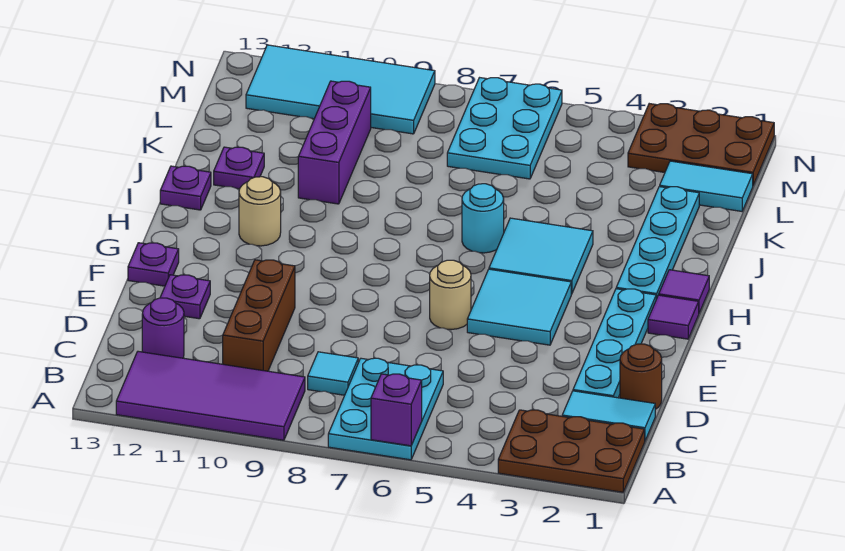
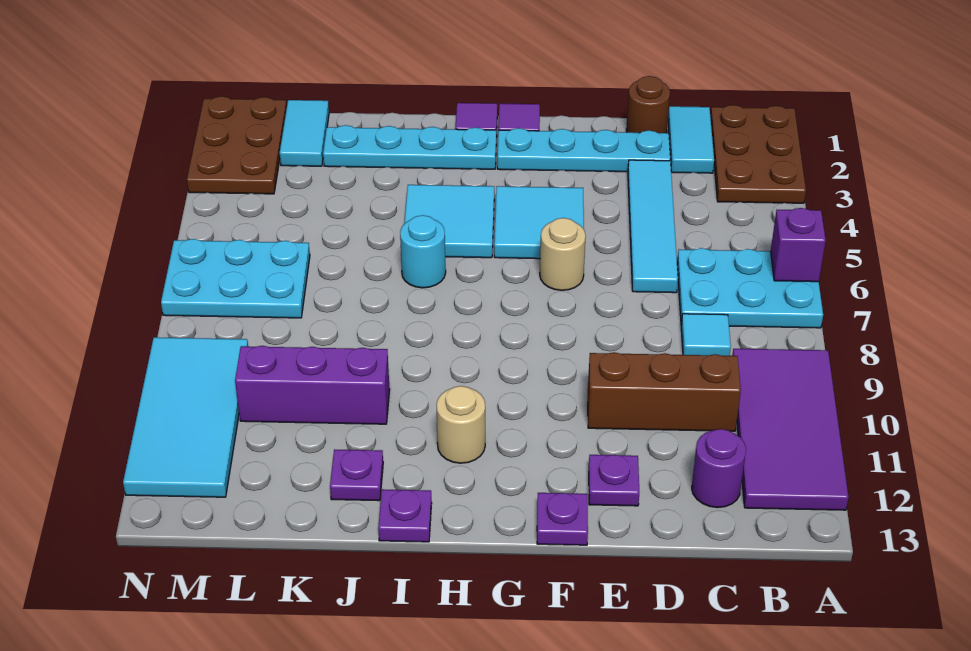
none -> cyan tile D3:D6 level 1

